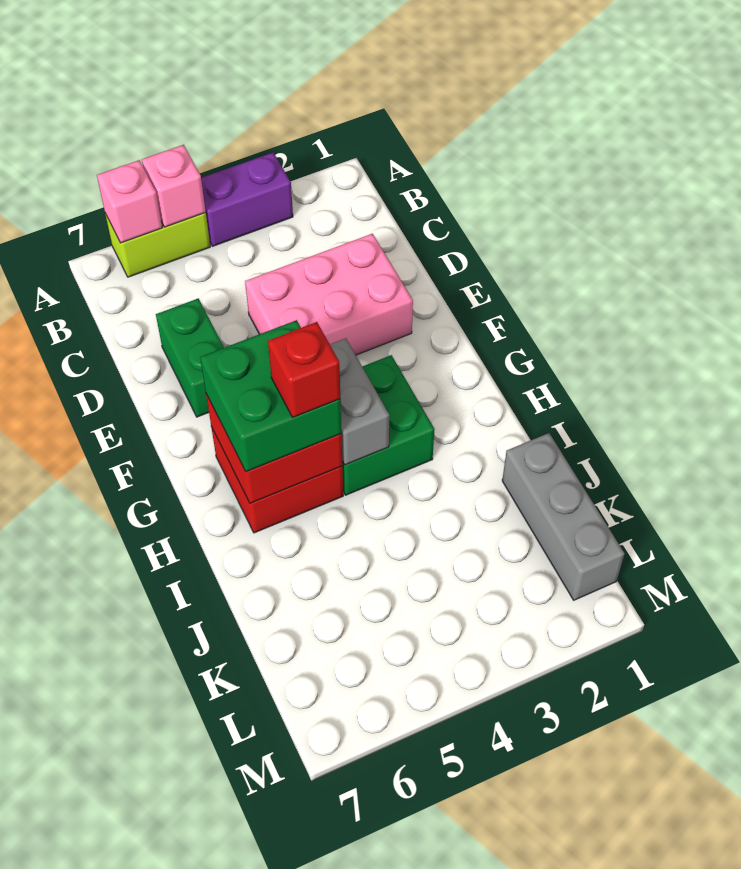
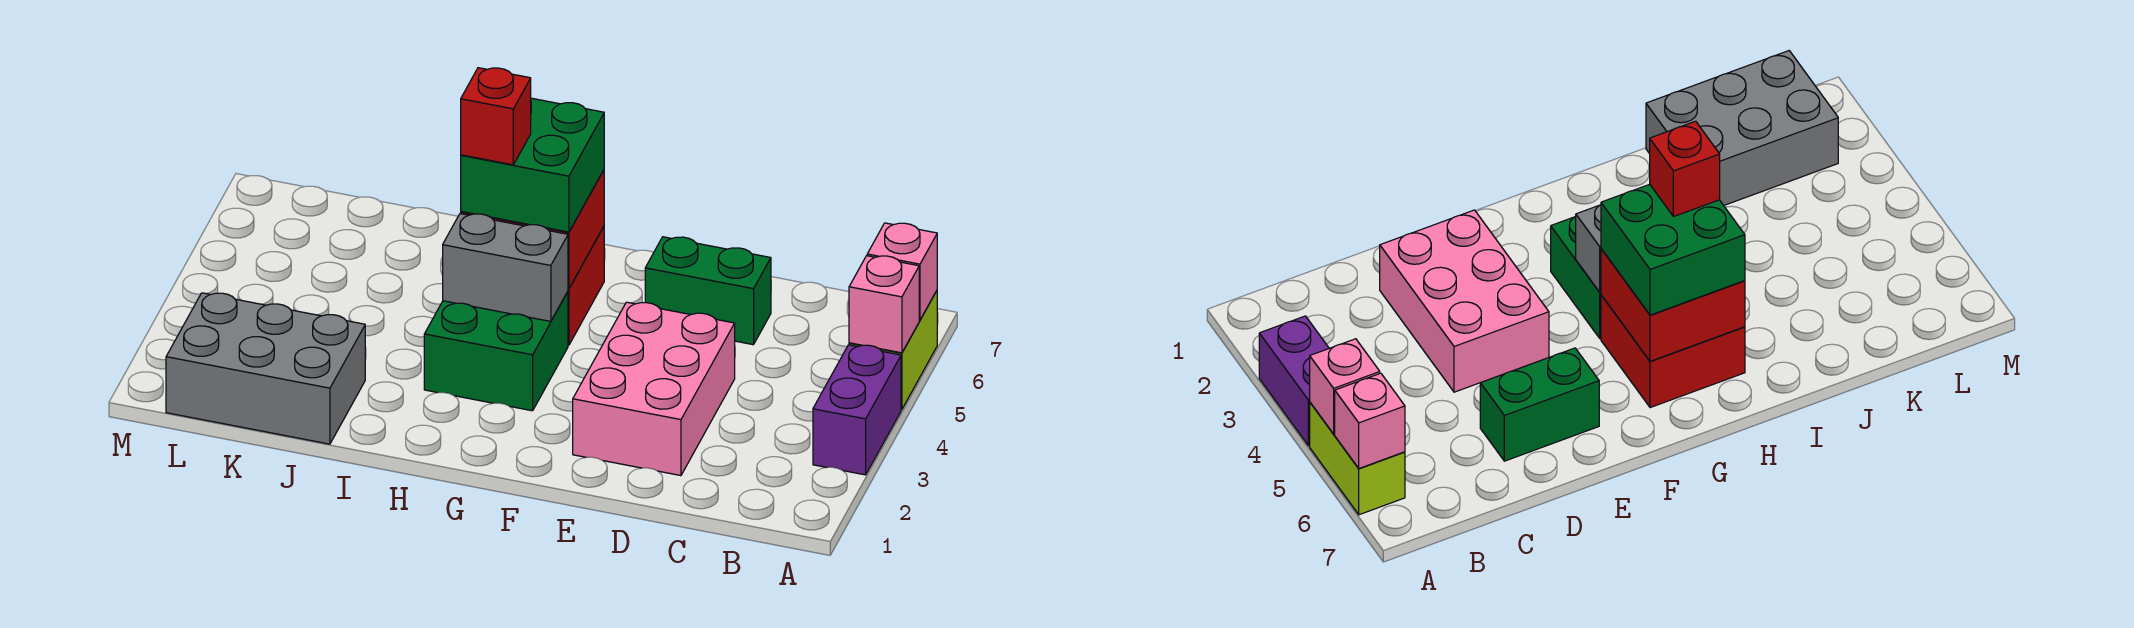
grey brick J1:L1 level 1 -> grey brick J1:L2 level 1

